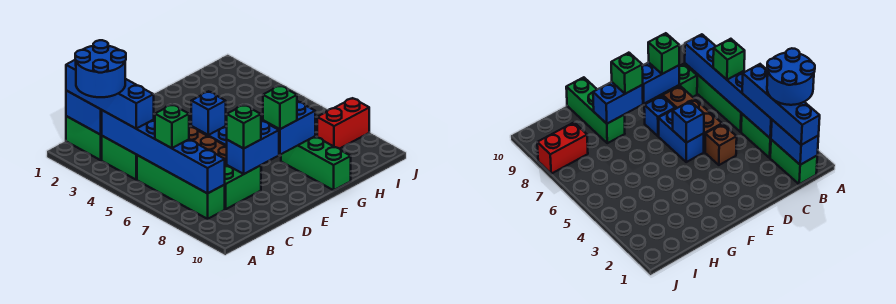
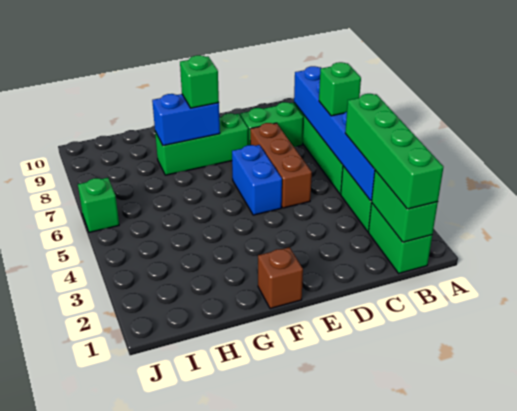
blue round brick A2:B3 level 4 -> none
blue brick B1:B2 level 2 -> green brick B1:B2 level 2
blue brick B1:B4 level 3 -> green brick B1:B4 level 3
brown brick D4 level 1 -> brown brick F1 level 1
blue brick D8:E8 level 2 -> none
green brick D8 level 3 -> green brick J6 level 1
blue brick E5 level 2 -> none
blue brick E7 level 1 -> none
green brick G8:G10 level 1 -> green brick E8:G8 level 1
red brick I8:J8 level 1 -> none

